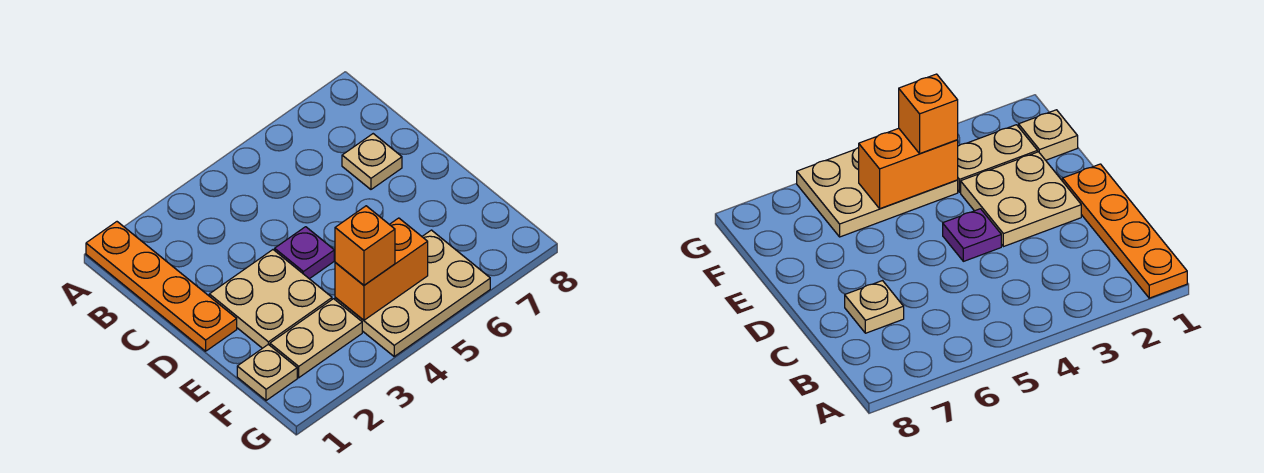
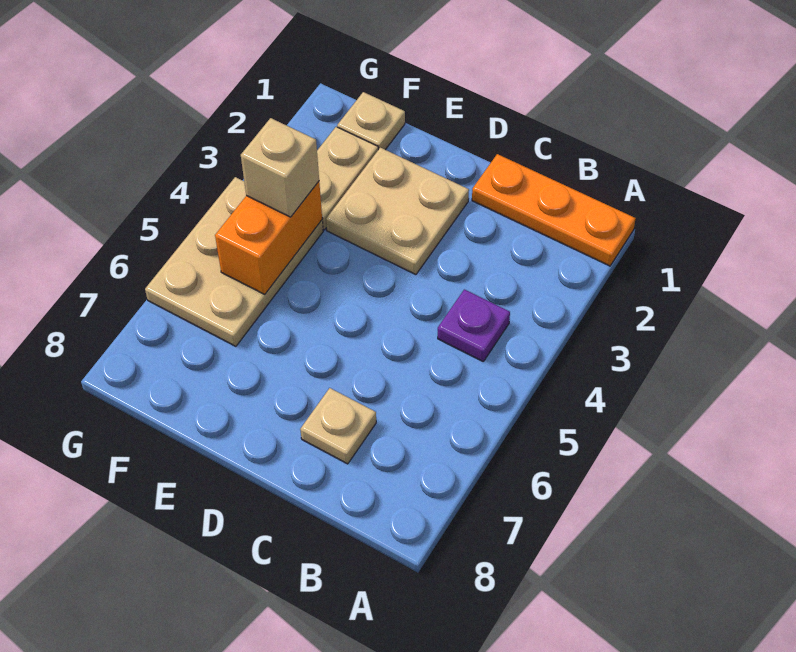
orange plate A1:D1 level 1 -> orange plate A1:C1 level 1
purple plate D4 level 1 -> purple plate B4 level 1
orange brick F4 level 3 -> tan brick F4 level 3

